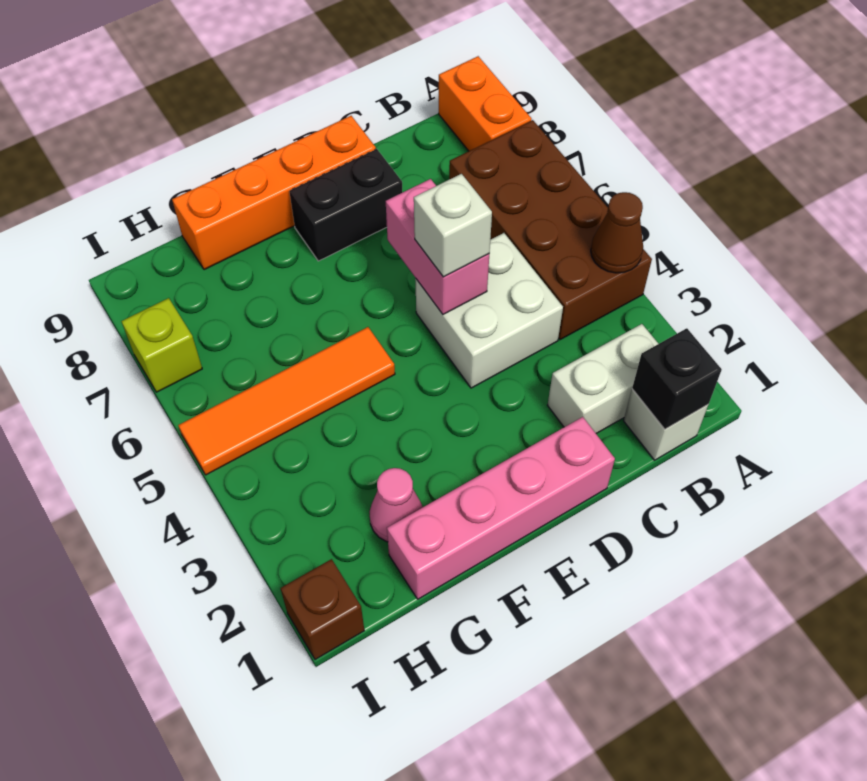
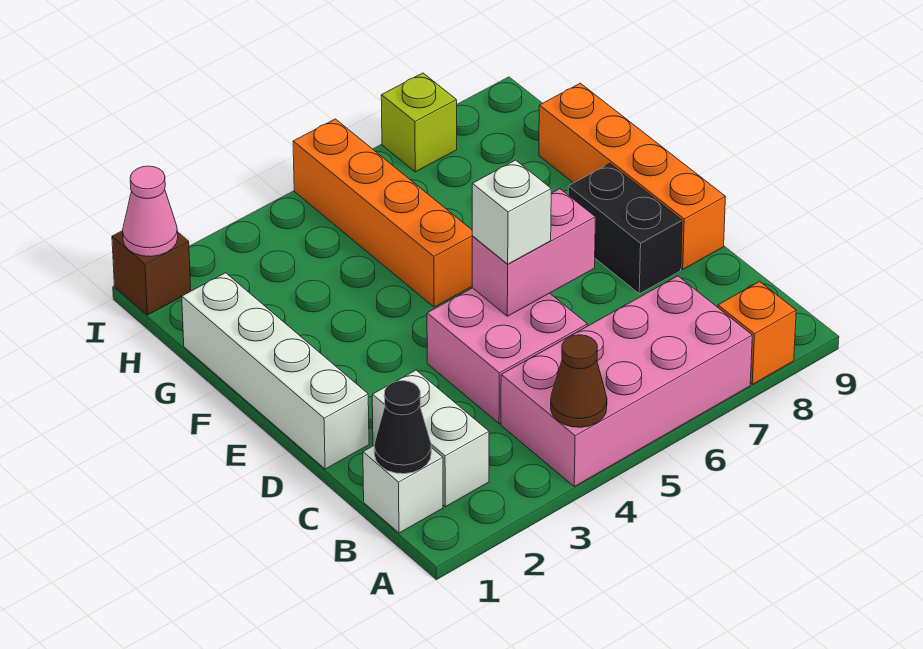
brown brick A4:B7 level 1 -> pink brick A4:B7 level 1
orange brick A8:A9 level 1 -> orange brick A8 level 1
black brick B1 level 2 -> black cone B1 level 2
white brick C4:D5 level 1 -> pink brick C4:D5 level 1
pink brick D1:G1 level 1 -> white brick D1:G1 level 1
orange tile F5:I5 level 1 -> orange brick F5:I5 level 1
pink cone G2 level 1 -> pink cone I1 level 2

